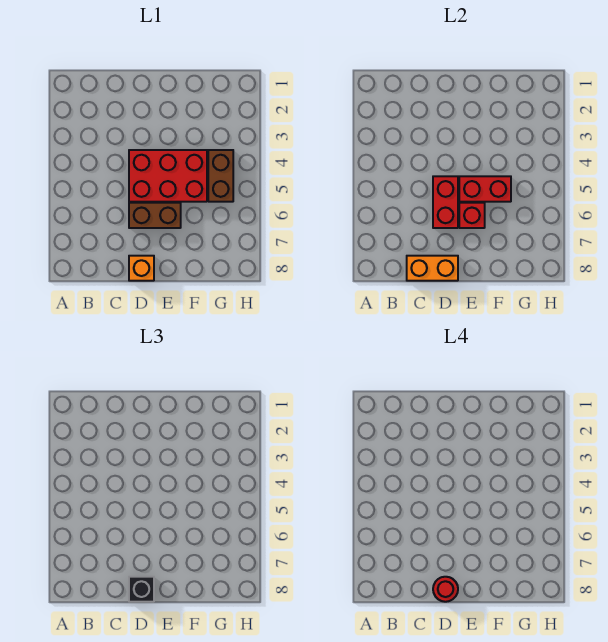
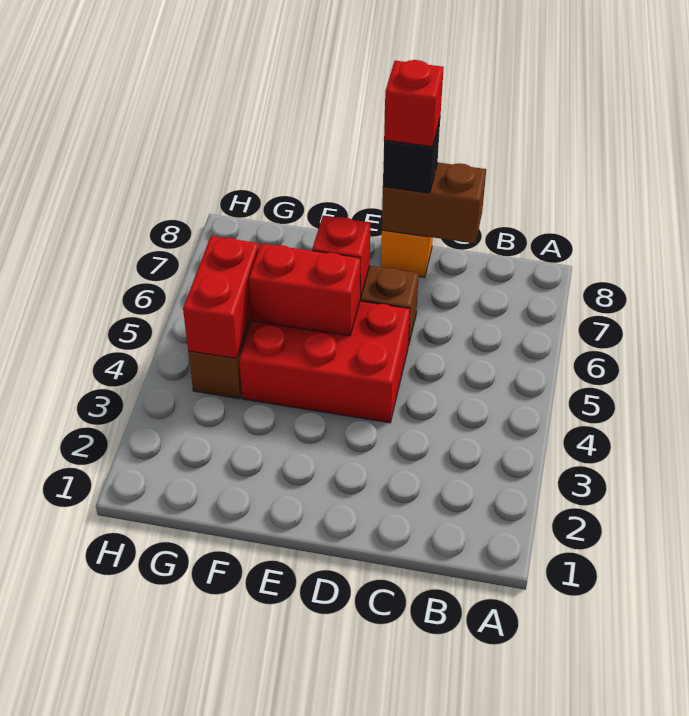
orange brick C8:D8 level 2 -> brown brick C8:D8 level 2
red brick D5:D6 level 2 -> red brick G4:G5 level 2
red round brick D8 level 4 -> red brick D8 level 4

